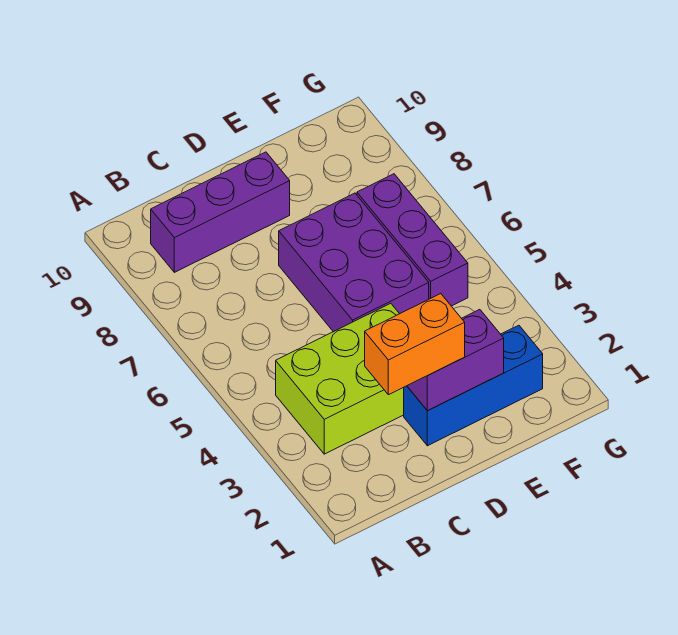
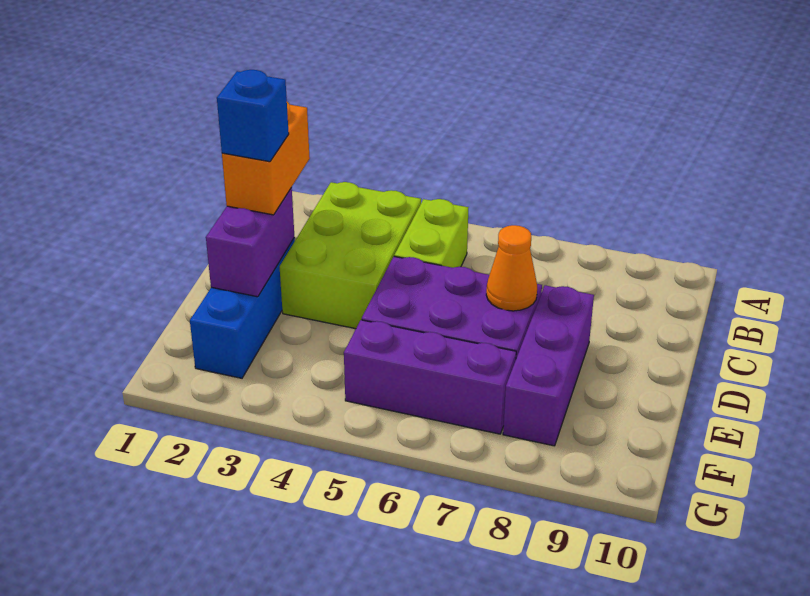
none -> lime brick B5:C5 level 1
purple brick B9:D9 level 1 -> purple brick D8:F8 level 1
none -> blue brick D2 level 4
none -> orange cone D7 level 2

